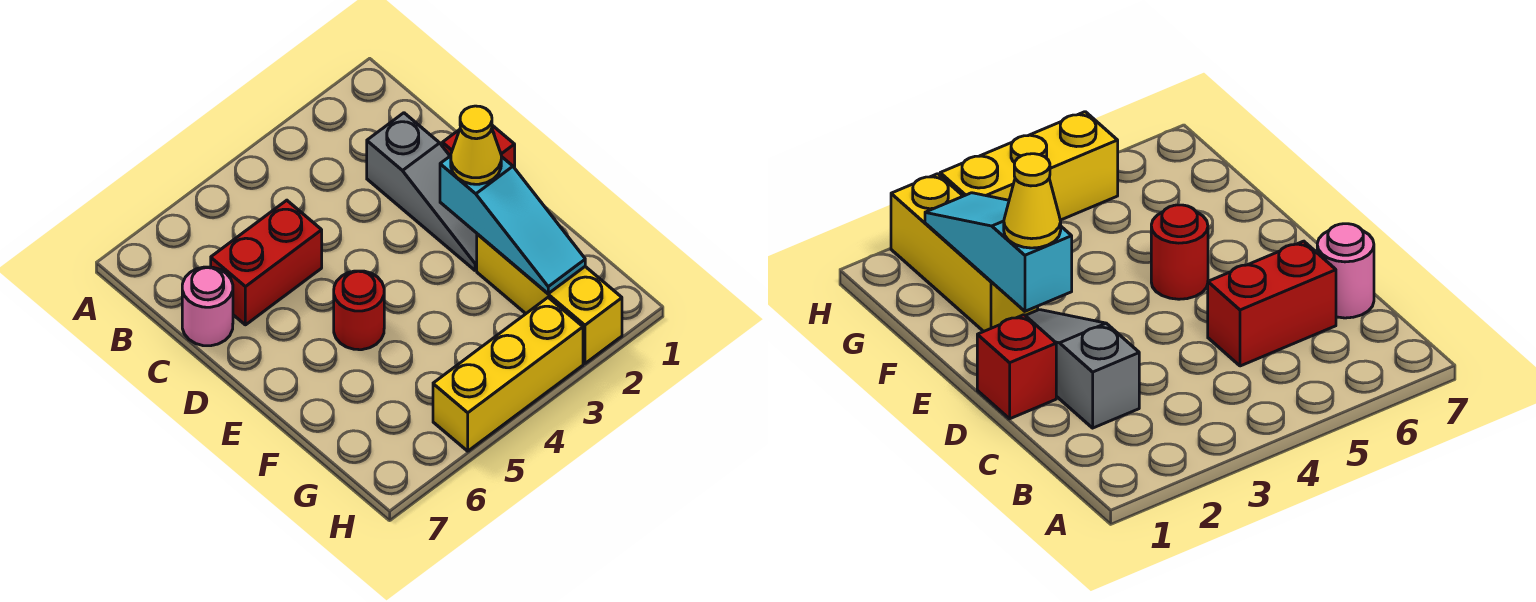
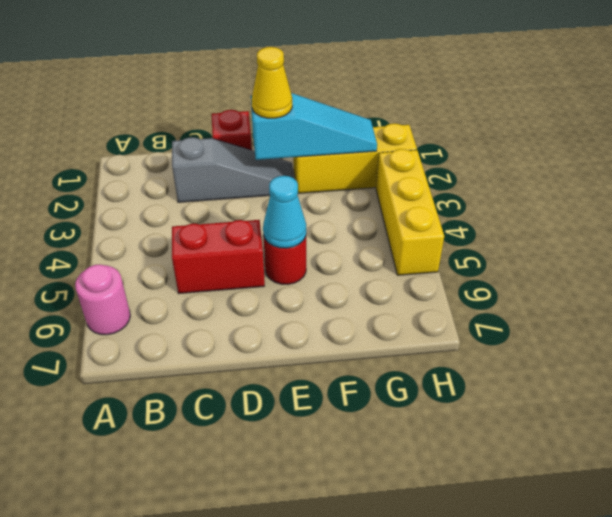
red brick C5:C6 level 1 -> red brick C5:D5 level 1
pink round brick C7 level 1 -> pink round brick A6 level 1
none -> cyan cone E5 level 2

